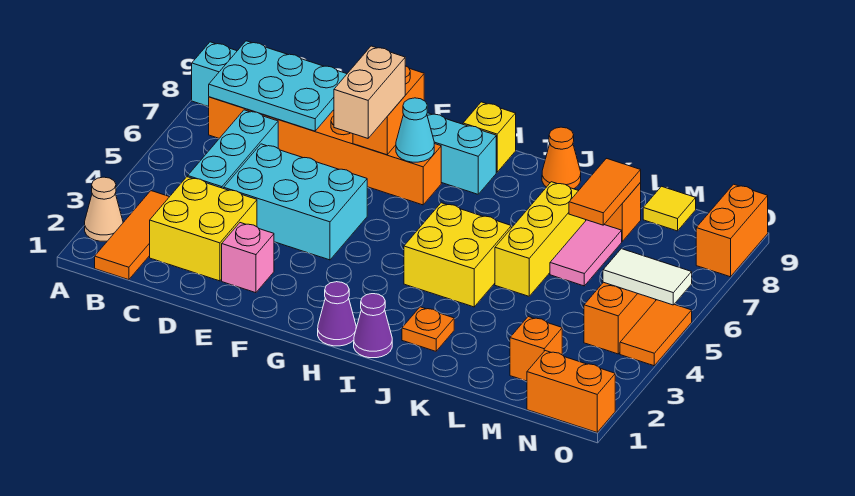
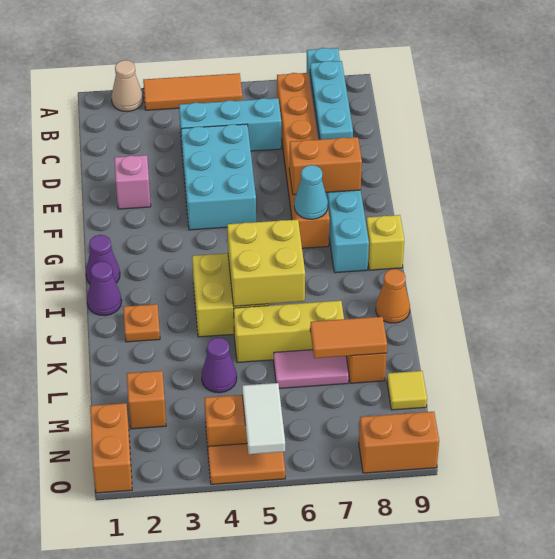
orange tile B1:B3 level 1 -> orange tile A3:A5 level 1
cyan plate B7:D8 level 2 -> cyan plate B8:D8 level 2
yellow brick C2:D3 level 1 -> yellow brick I5:J6 level 2
tan brick F6:F7 level 3 -> none
none -> purple cone L4 level 1

